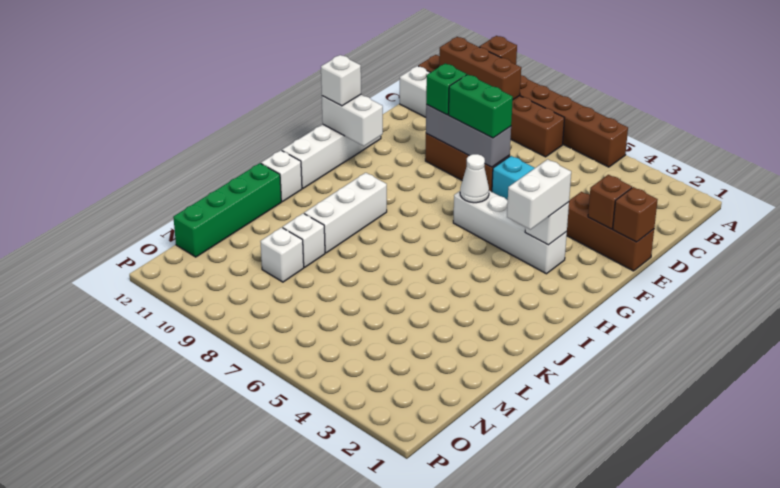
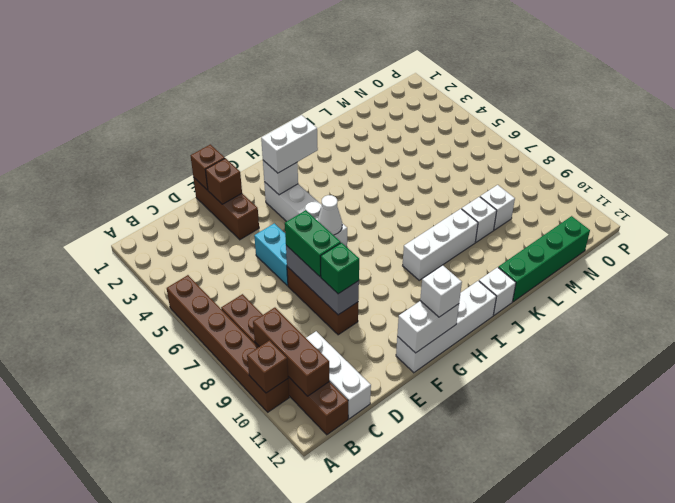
white brick G11:G12 level 2 -> white brick F12:G12 level 2

